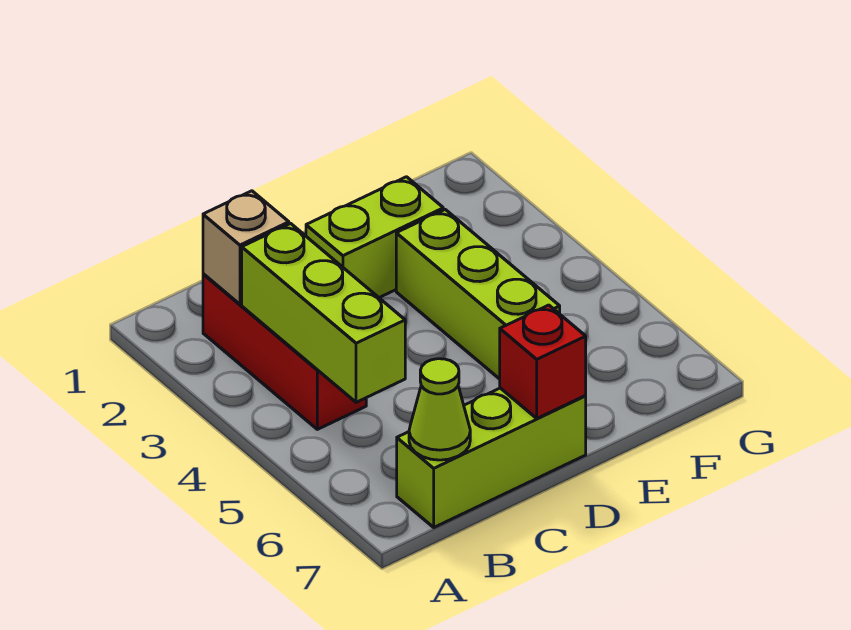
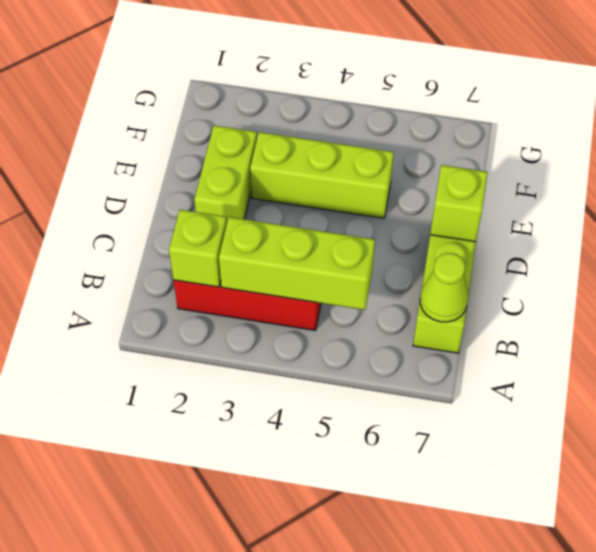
tan brick B2 level 2 -> lime brick B2 level 2
red brick D7 level 2 -> lime brick D7 level 2

